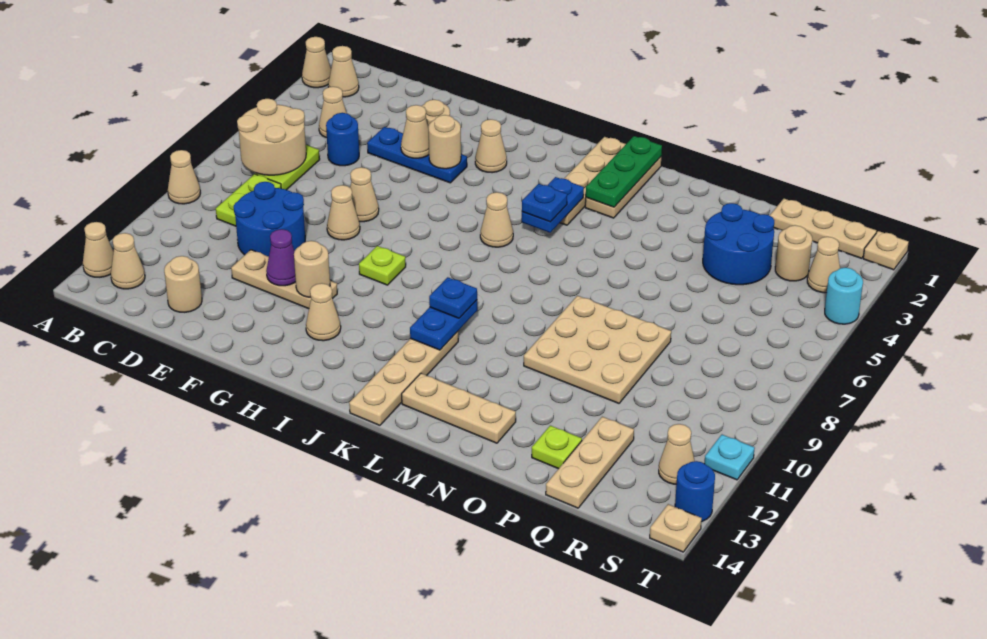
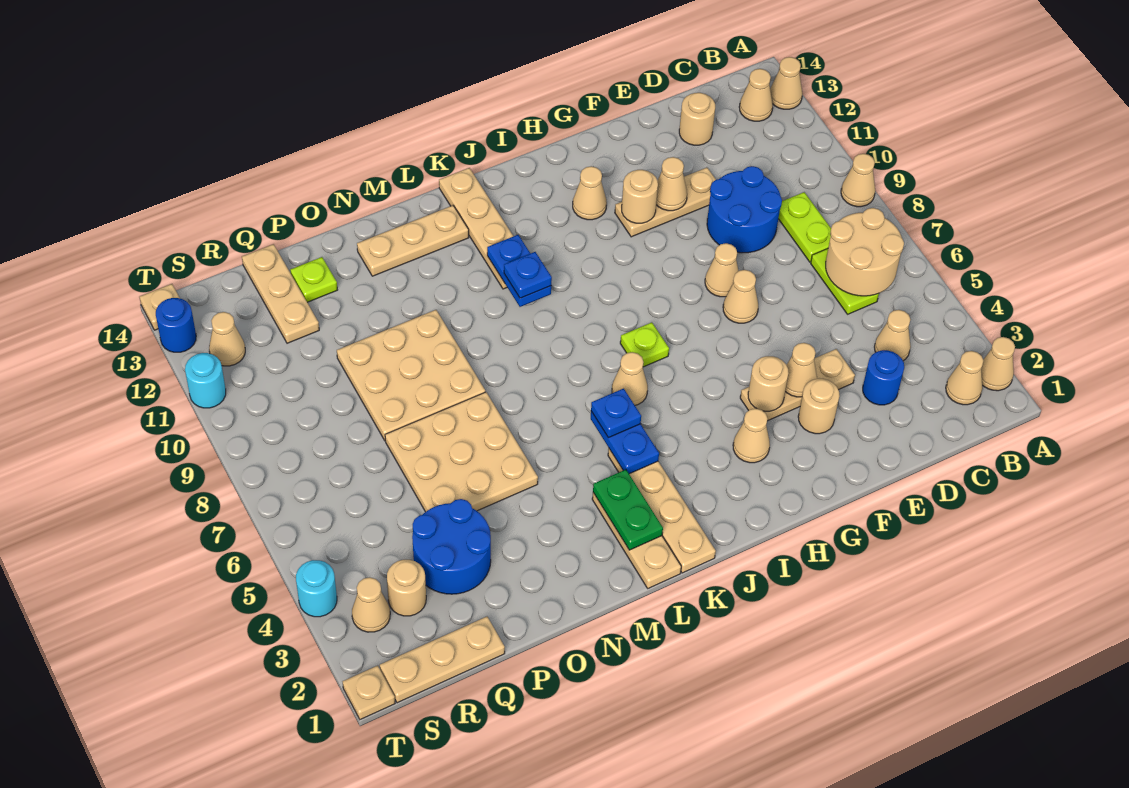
blue round brick D5 level 1 -> blue round brick D3 level 1
blue plate E4:G4 level 1 -> tan plate E4:G4 level 1
purple cone F11 level 2 -> tan cone F11 level 2
lime plate H9 level 1 -> lime plate I7 level 1
green plate L1:L3 level 2 -> green plate L2:L3 level 2
none -> tan plate N5:P7 level 1
cyan plate T11 level 1 -> cyan round brick T11 level 1

